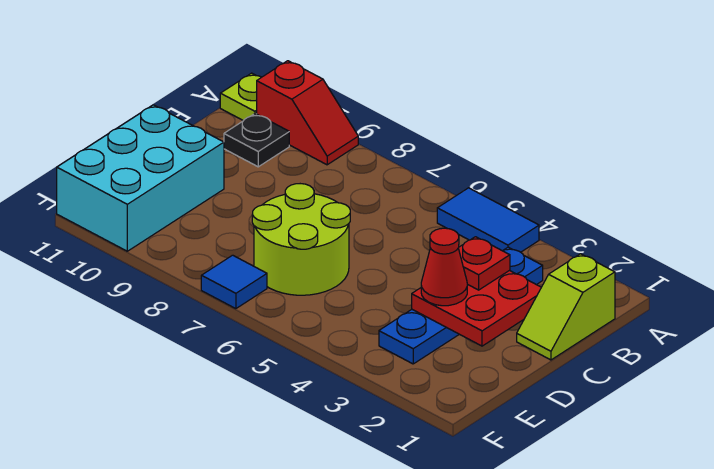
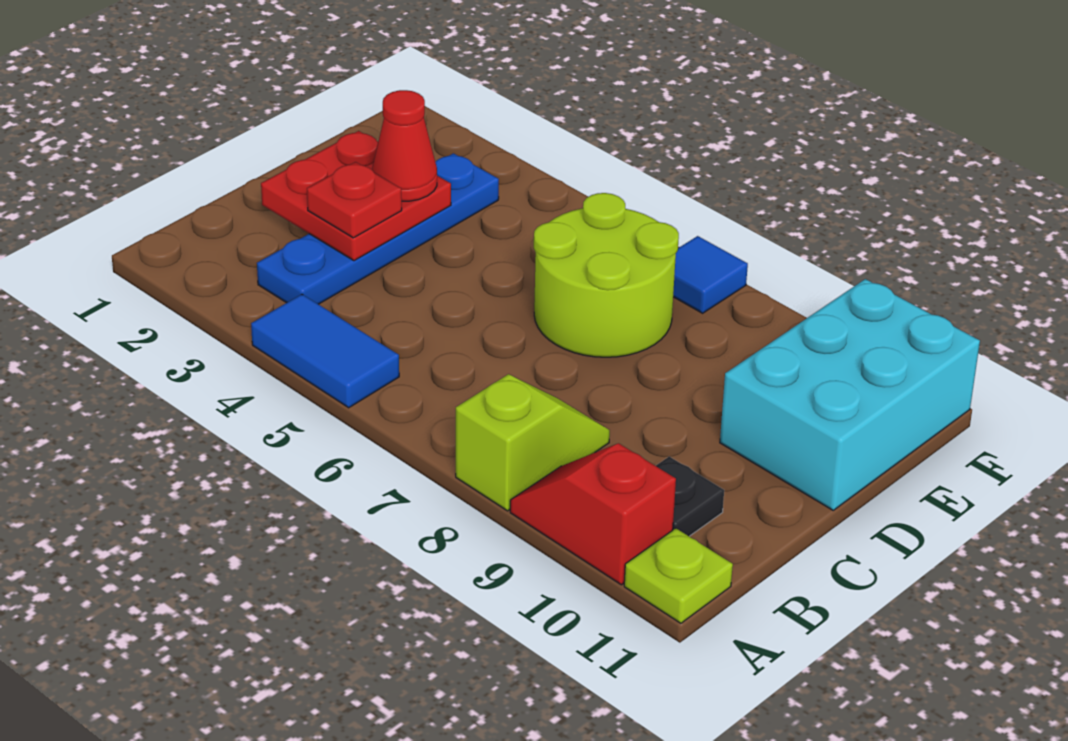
lime slope B1:C1 level 1 top B -> lime slope A8:B8 level 1 top A

